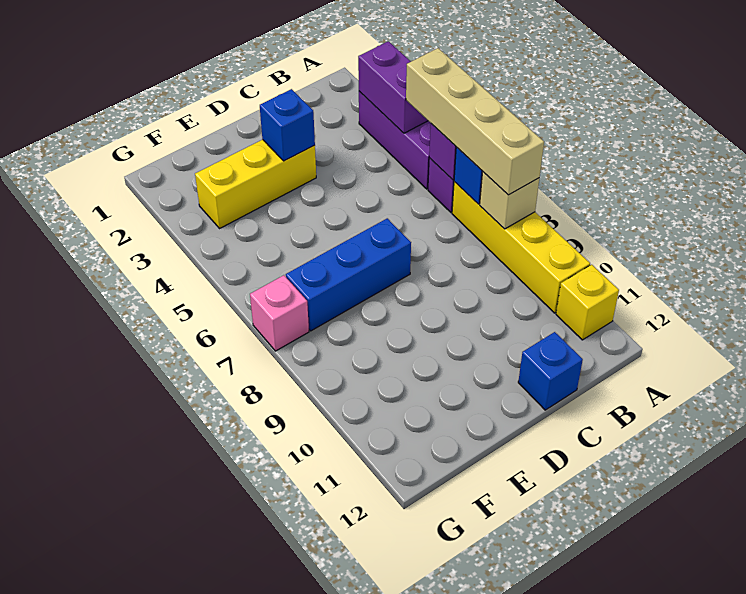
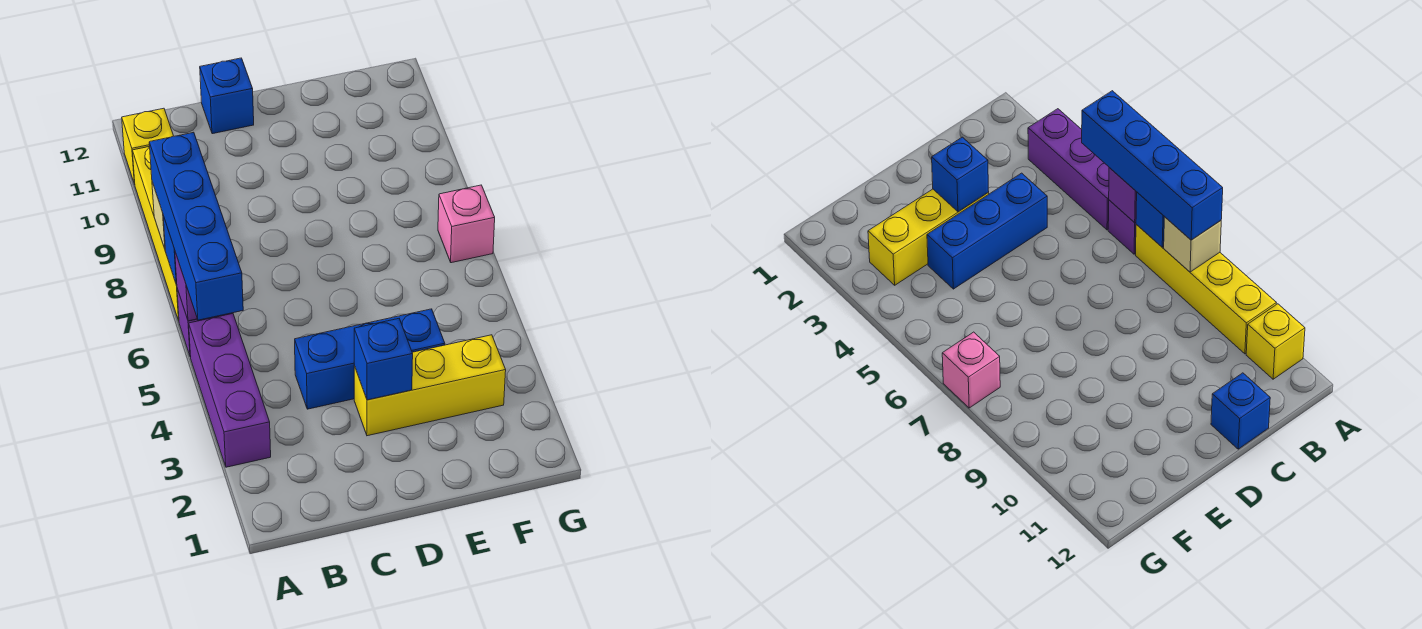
purple brick A3:A4 level 2 -> none
tan brick A5:A8 level 3 -> blue brick A5:A8 level 3
blue brick D7:F7 level 1 -> blue brick C4:E4 level 1

